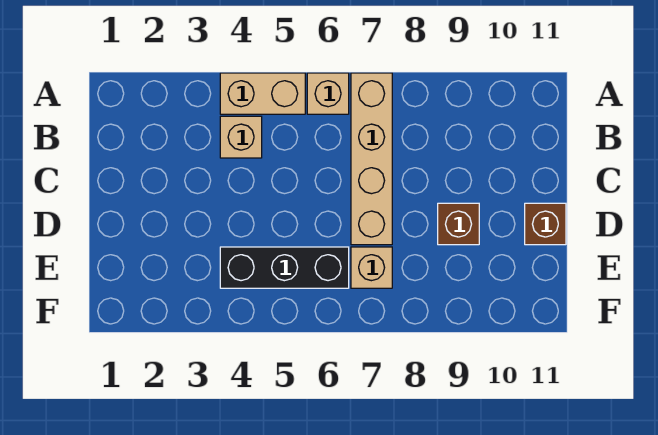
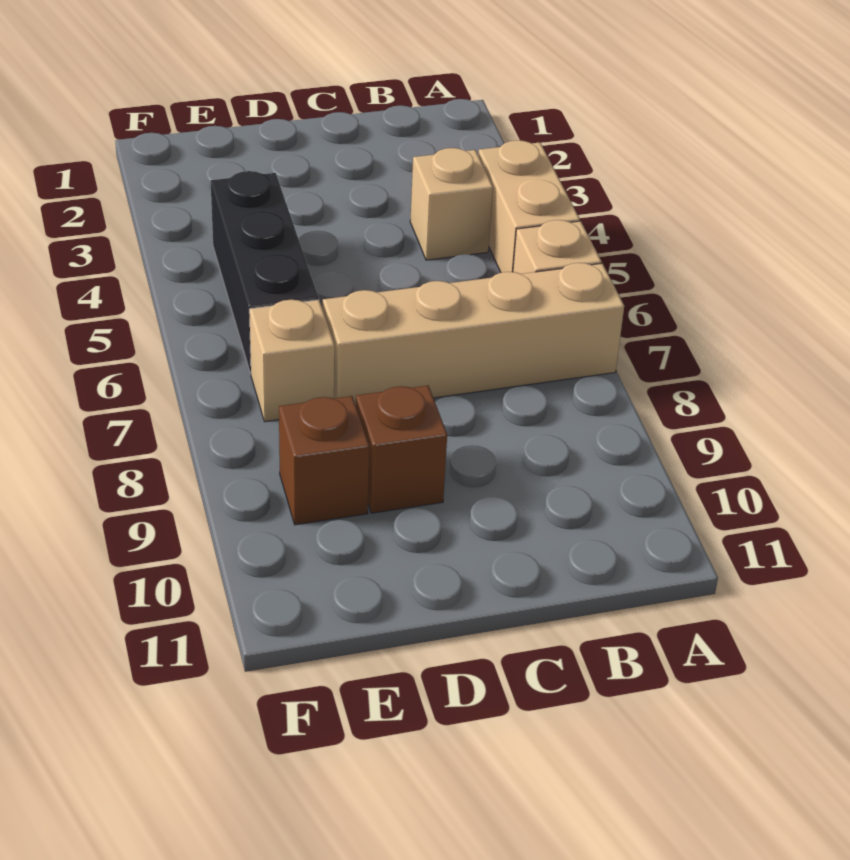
brown brick D11 level 1 -> brown brick E9 level 1

